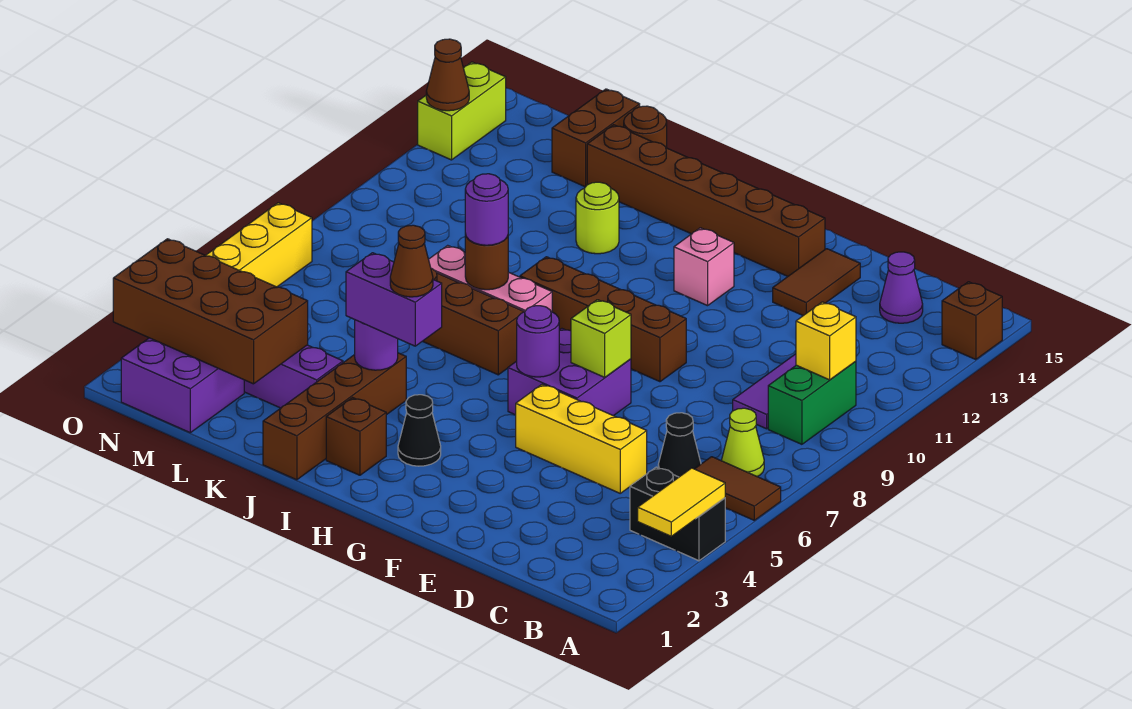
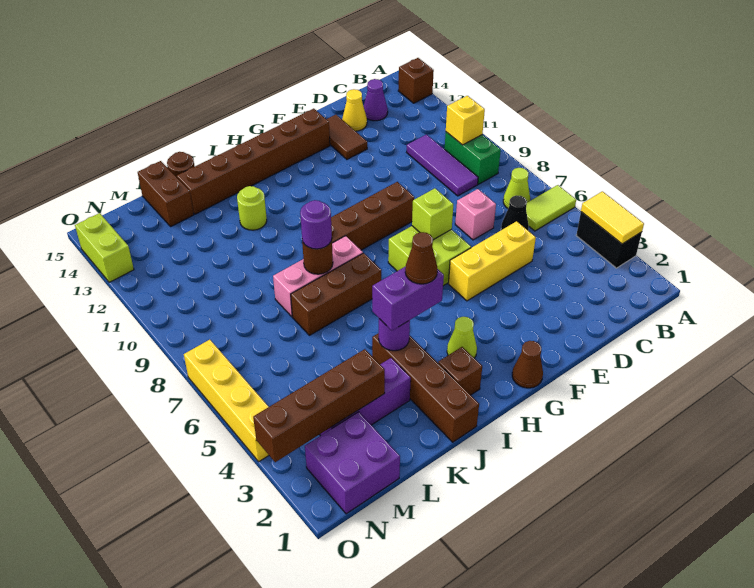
black brick A4:B4 level 1 -> black brick A3:A4 level 1
brown tile A6:B6 level 1 -> lime tile A6:B6 level 1
none -> yellow cone D14 level 1
purple brick F6:G7 level 1 -> lime brick F6:G7 level 1
purple round brick G6 level 2 -> none
pink brick G12 level 1 -> pink brick D7 level 1
black cone H3 level 1 -> lime cone H3 level 1
brown brick L2:O3 level 2 -> brown brick L3:O3 level 2
brown cone O13 level 2 -> brown cone G1 level 1

